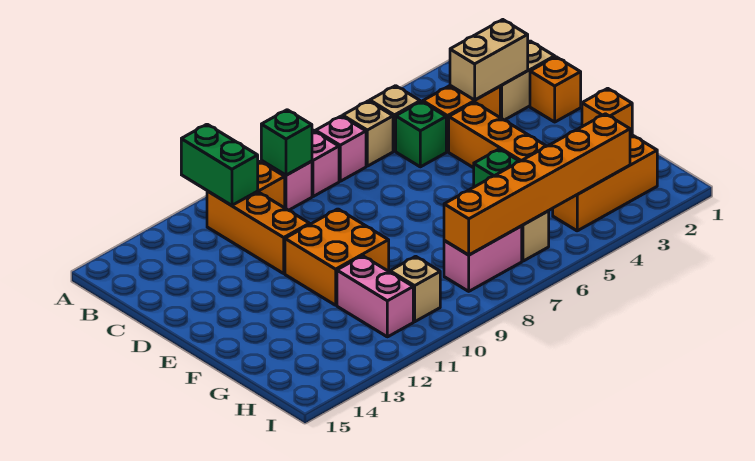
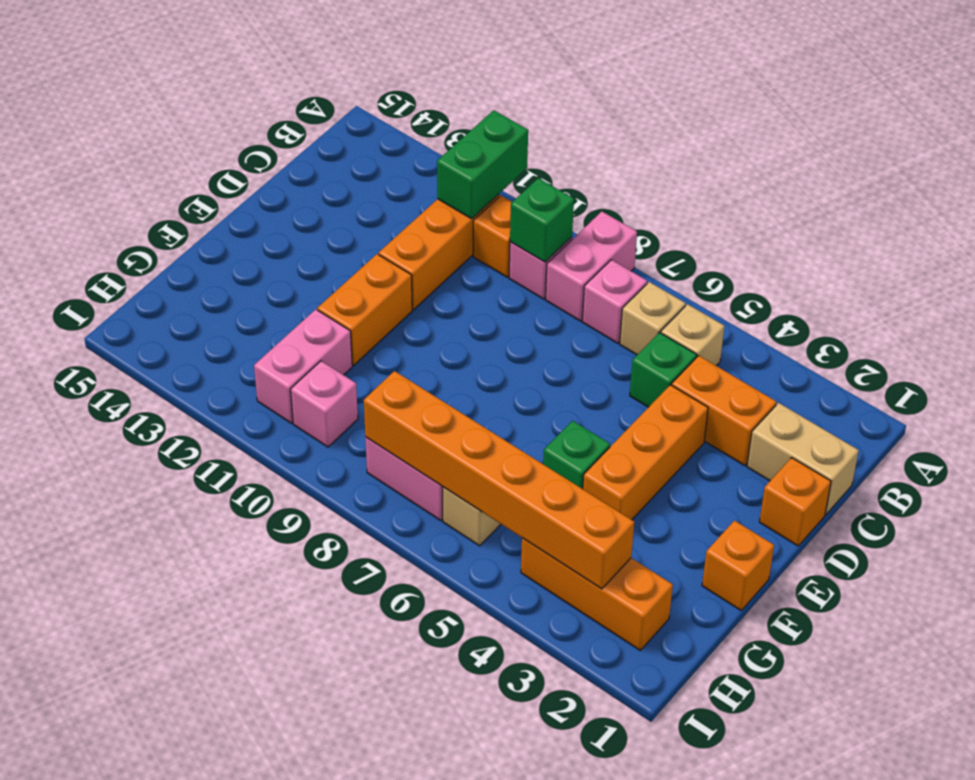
tan brick C2:C3 level 2 -> none
orange brick E10:F11 level 1 -> orange brick E11:F11 level 1
tan brick H10 level 1 -> pink brick H10 level 1

